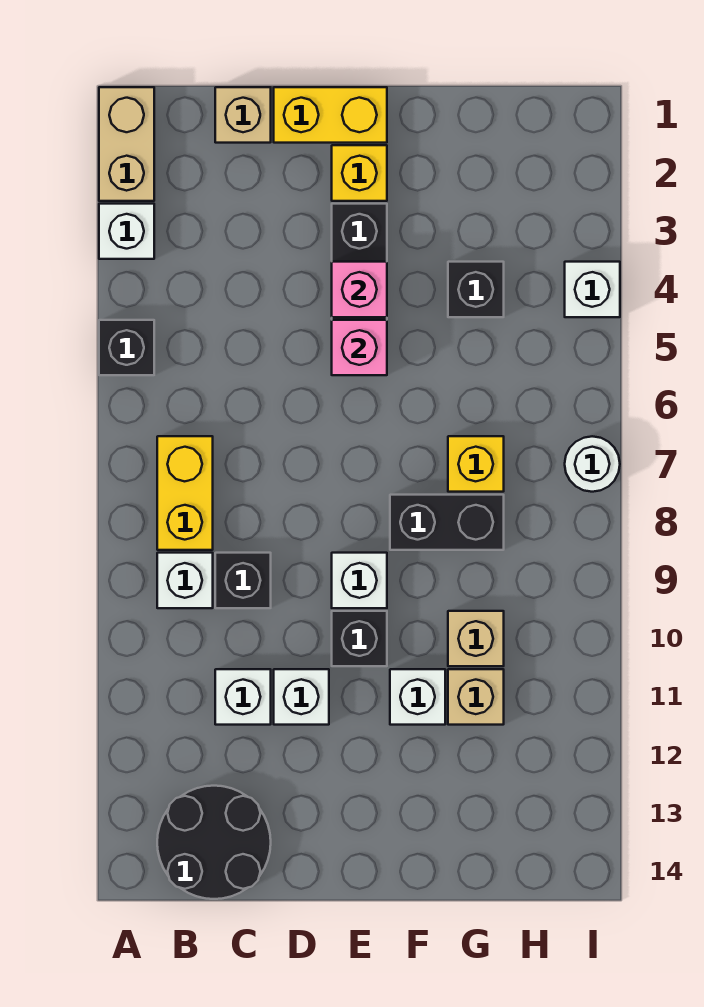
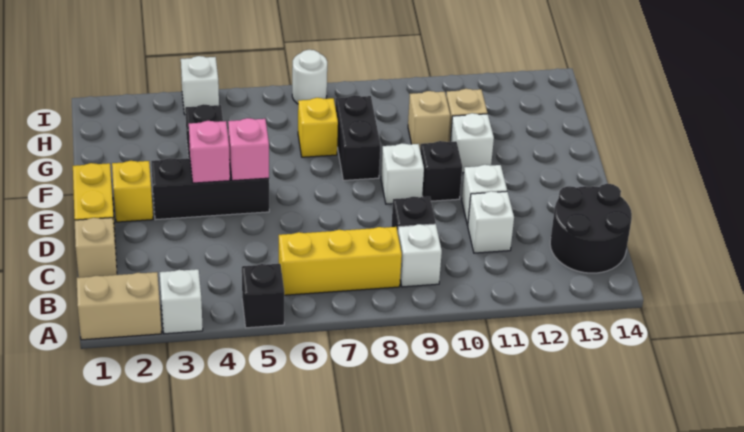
yellow brick B7:B8 level 1 -> yellow brick B6:B8 level 1

